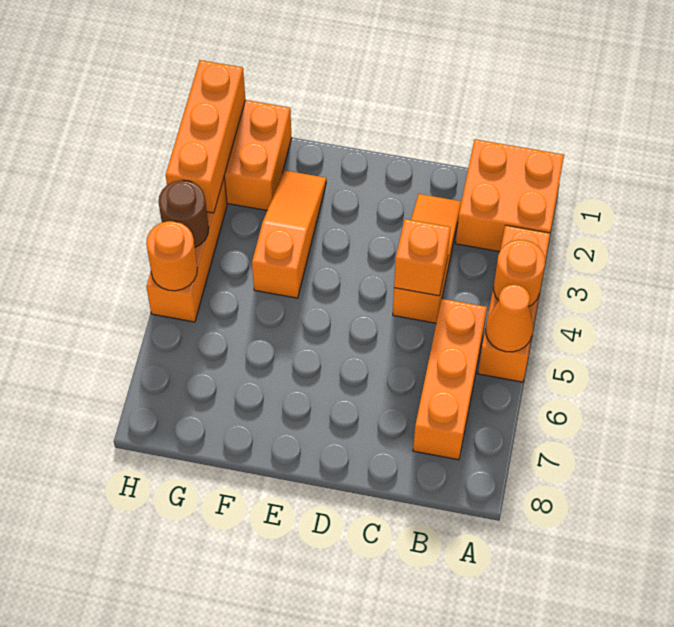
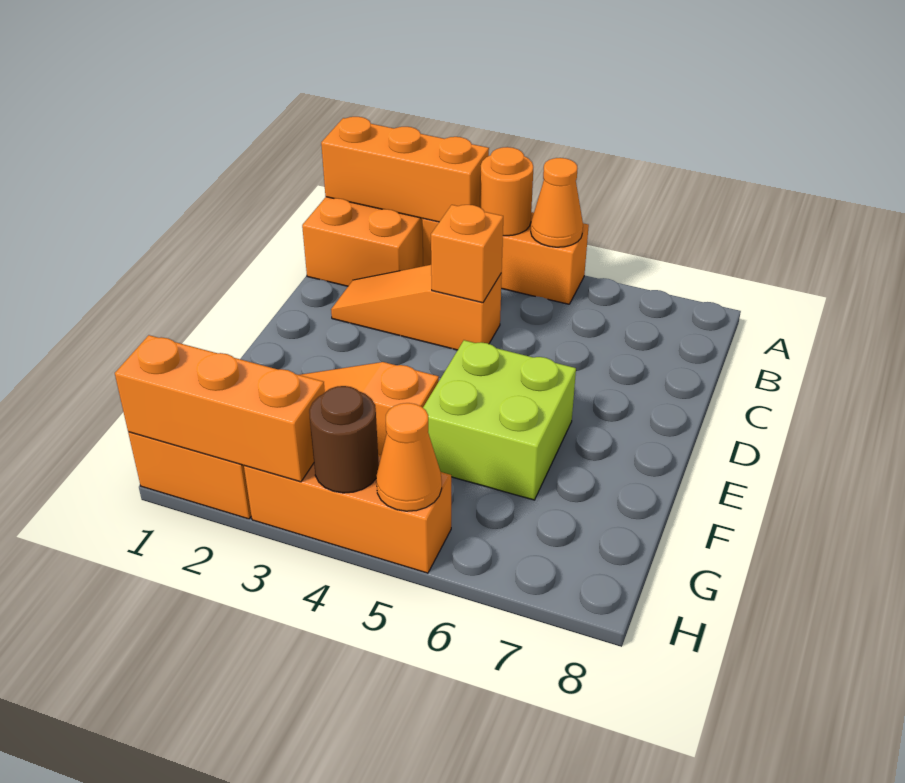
orange brick B5:B7 level 1 -> orange brick A1:A3 level 2
none -> lime brick E5:F6 level 1
orange round brick H5 level 2 -> orange cone H5 level 2

